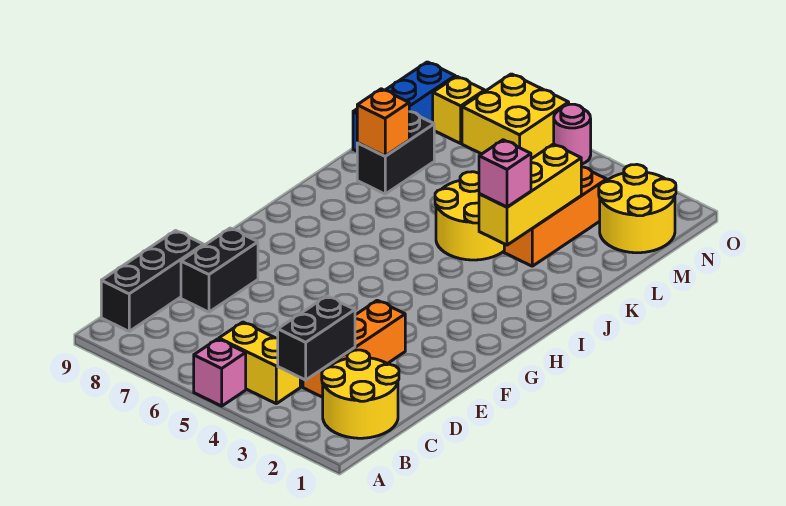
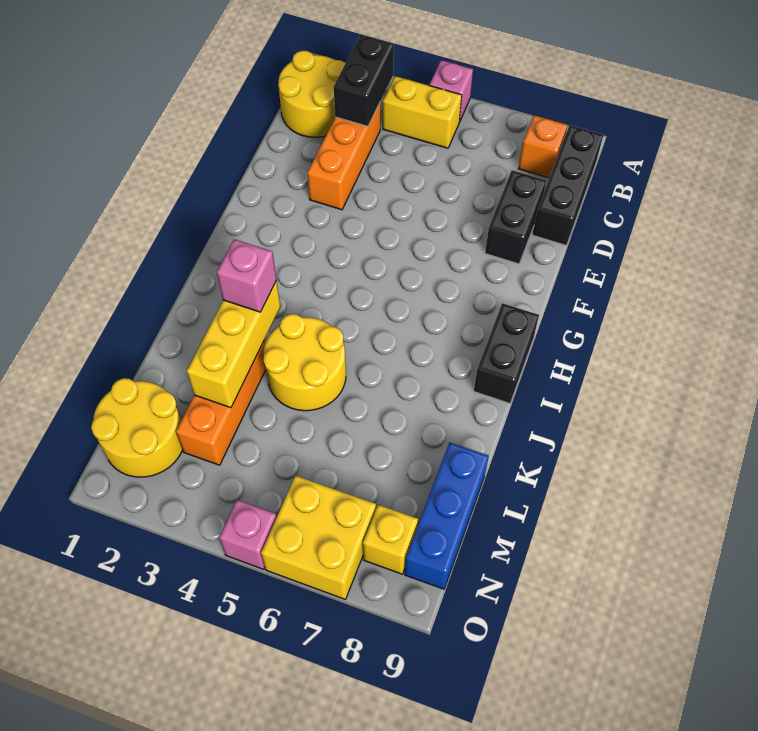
black brick K8:L8 level 1 -> black brick H9:I9 level 1
orange brick K8 level 2 -> orange brick B8 level 1
pink round brick O5 level 1 -> pink brick O5 level 1

